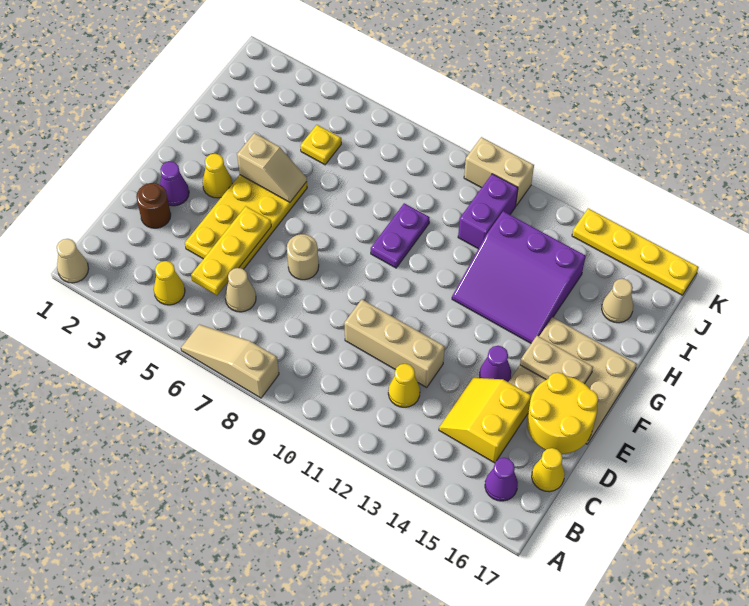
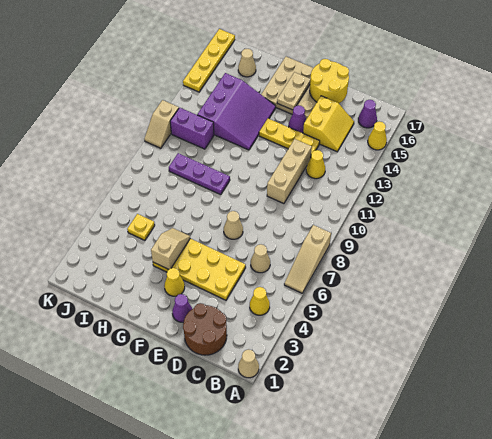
yellow plate C5:E5 level 2 -> yellow plate D13:F13 level 1
yellow slope C14:D15 level 1 top 15 -> yellow slope C14:D15 level 1 top D
yellow cone C17 level 1 -> yellow cone A15 level 1
brown round brick D2 level 1 -> brown round brick C1:D2 level 1
tan round brick E7 level 1 -> tan cone E7 level 1
purple plate G9:H9 level 1 -> purple plate G9:I9 level 1
tan brick K10:K11 level 1 -> tan slope K10:K11 level 1 top 11

